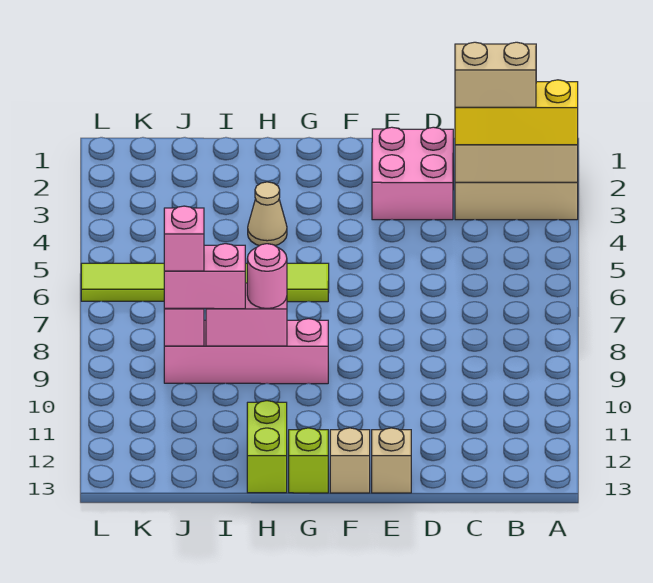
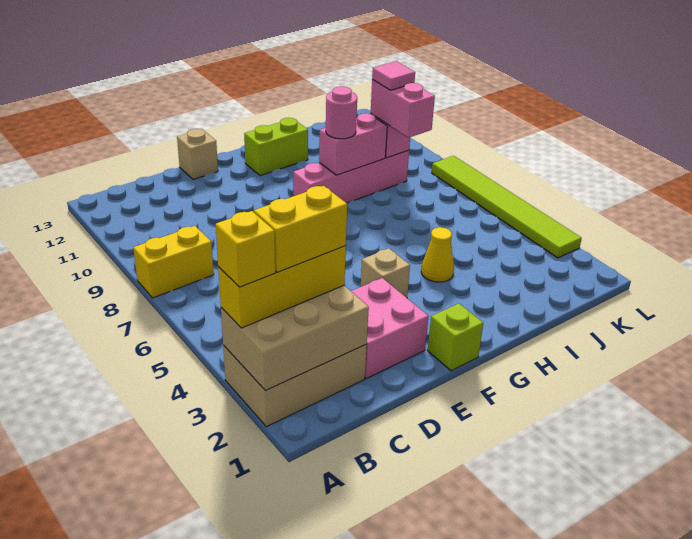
none -> yellow brick A3 level 4
none -> yellow brick A8:B8 level 1
tan brick B3:C3 level 4 -> yellow brick B3:C3 level 4
tan brick F13 level 1 -> tan brick F4 level 1
lime tile G6:L6 level 1 -> lime tile L3:L8 level 1
lime brick G13 level 1 -> lime brick F1 level 1
tan cone H4 level 1 -> yellow cone H4 level 1
lime brick H12:H13 level 1 -> lime brick G12:H12 level 1
pink brick I9:J9 level 3 -> pink brick J8:J9 level 3
pink brick J9 level 4 -> pink tile J9 level 4

